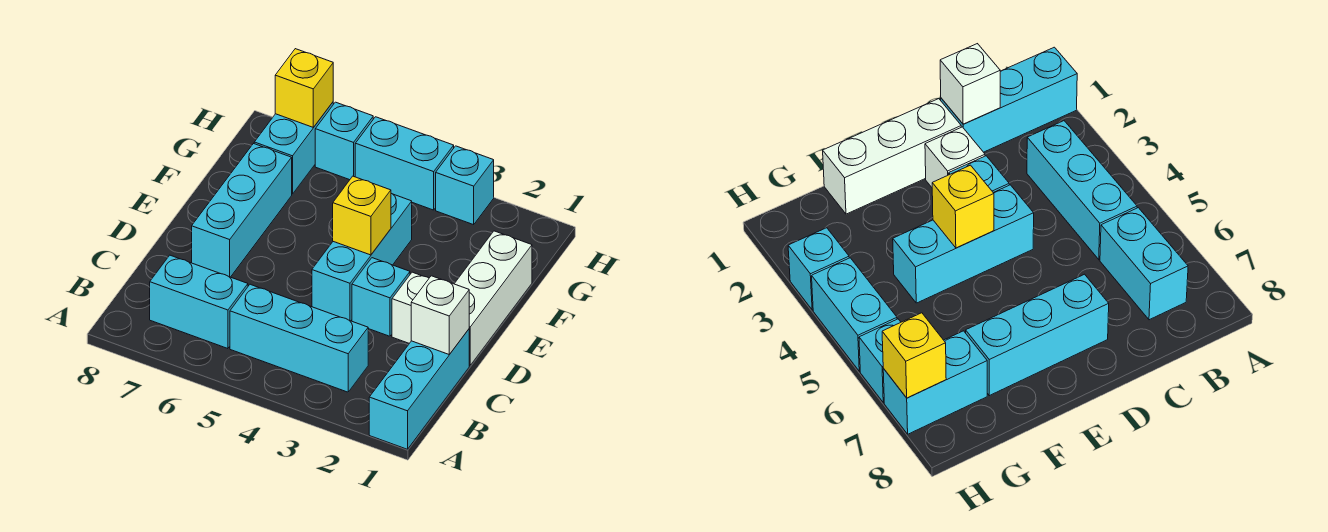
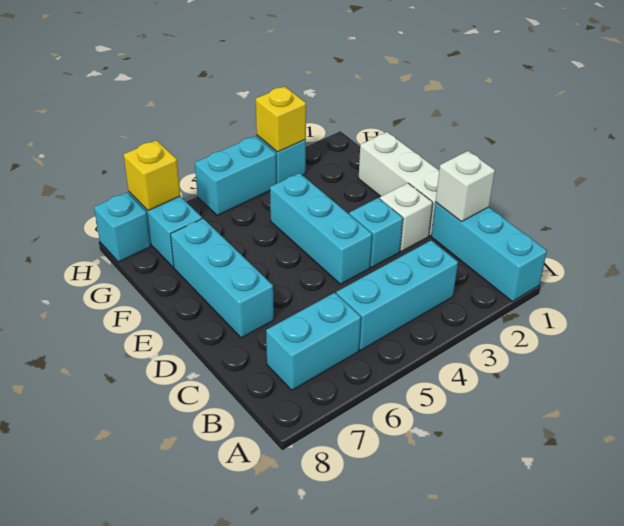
yellow brick E4 level 2 -> yellow brick H3 level 2
cyan brick H6 level 1 -> cyan brick H8 level 1

